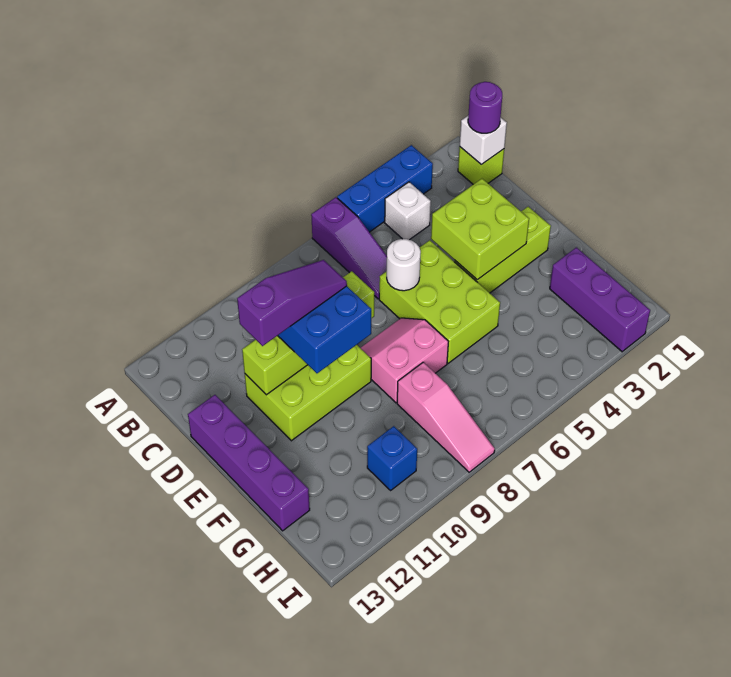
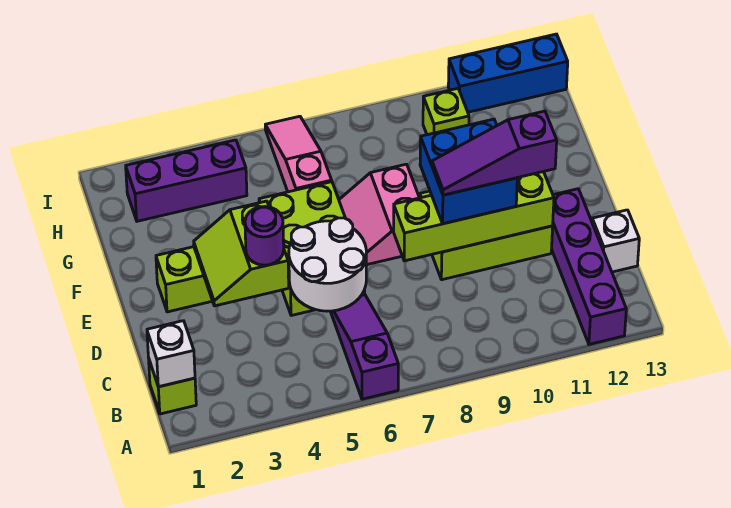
blue brick A3:A5 level 1 -> blue brick I11:I13 level 1
purple round brick B1 level 3 -> purple round brick D4 level 3
white brick B4 level 1 -> white brick C13 level 1
lime brick D3:E4 level 2 -> lime slope D3:E4 level 2 top 4
white round brick D6 level 2 -> white round brick C5:D6 level 2
purple brick D13:G13 level 1 -> purple brick A12:D12 level 1
pink slope E7:F8 level 1 top F -> pink slope E7:F8 level 1 top 8
purple brick G2:I2 level 1 -> purple brick H2:H4 level 1
pink slope G8:I8 level 1 top G -> pink slope G6:I6 level 1 top G
blue brick H10 level 1 -> lime brick H10 level 1

